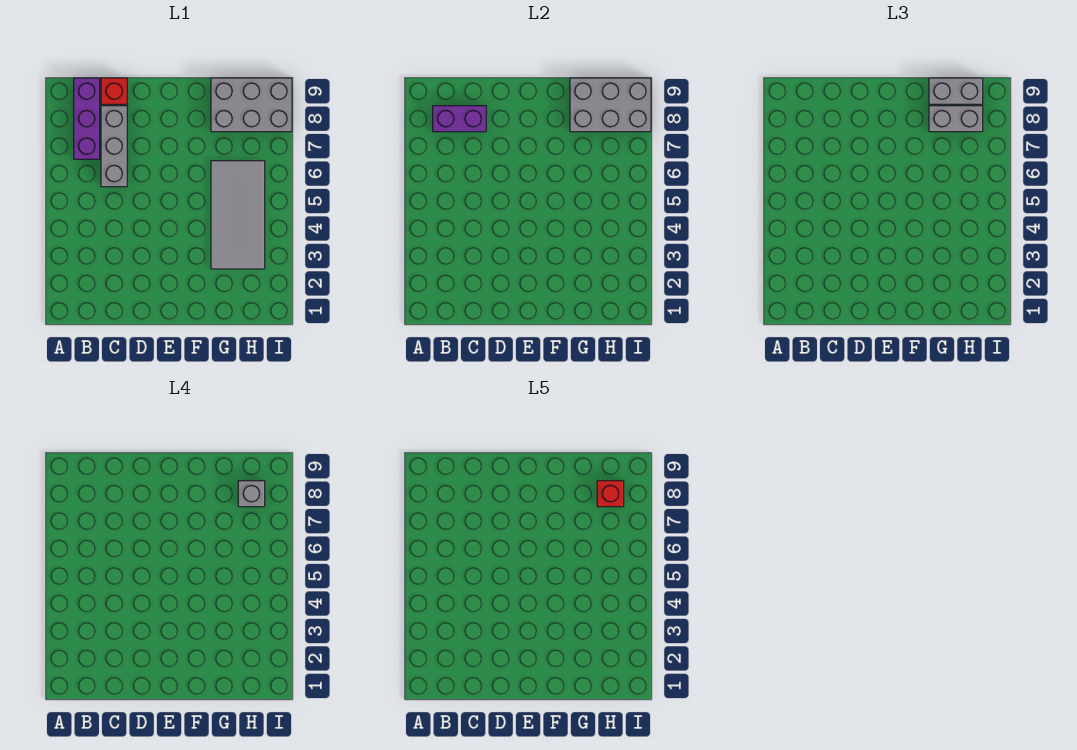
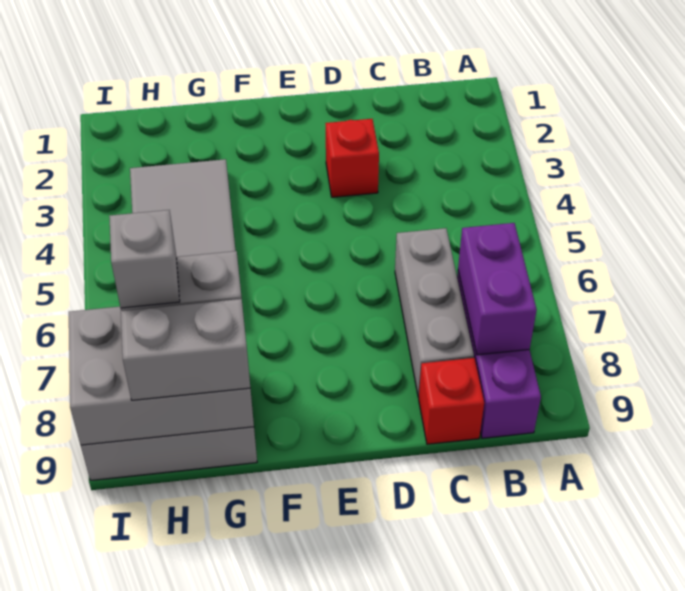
purple brick B8:C8 level 2 -> purple brick B7:B8 level 2
red brick H8 level 5 -> red brick D3 level 1

